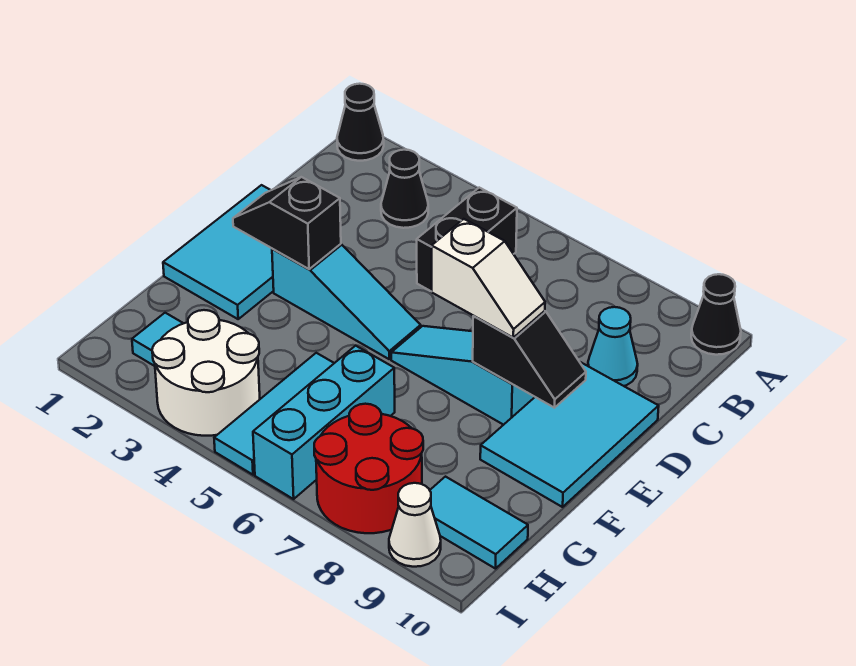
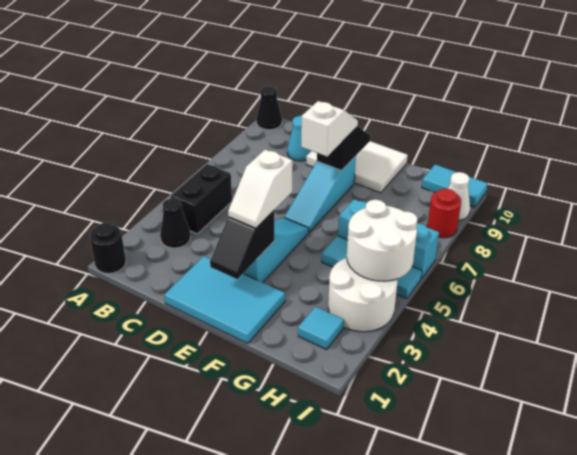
black cone A1 level 1 -> black round brick A1 level 1
black brick B5:C5 level 1 -> black brick B4:B5 level 1
cyan tile D9:F10 level 1 -> white tile D9:F10 level 1
none -> white slope E3:E4 level 3 top 4
none -> white round brick H4:I5 level 2
red round brick H7:I8 level 1 -> red round brick I8 level 1
cyan tile H9:H10 level 1 -> cyan tile H10:I10 level 1

